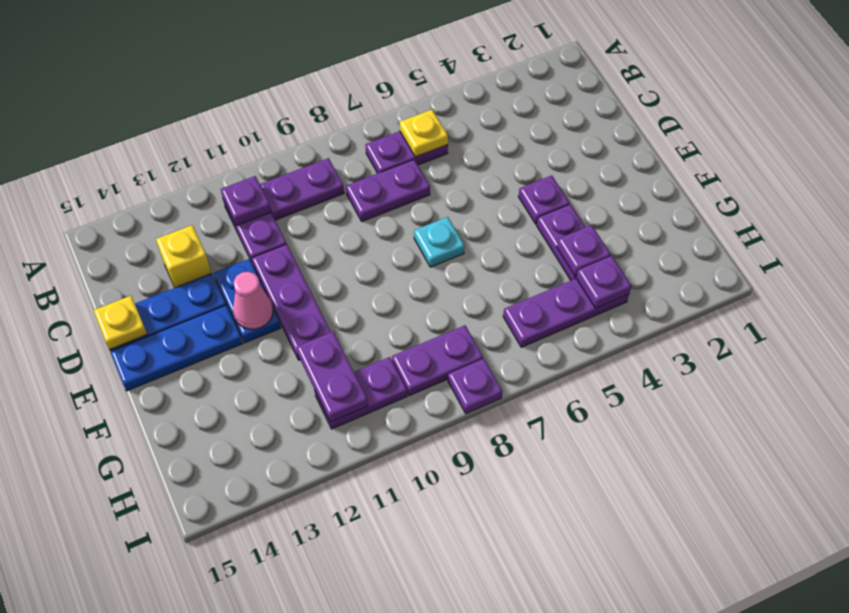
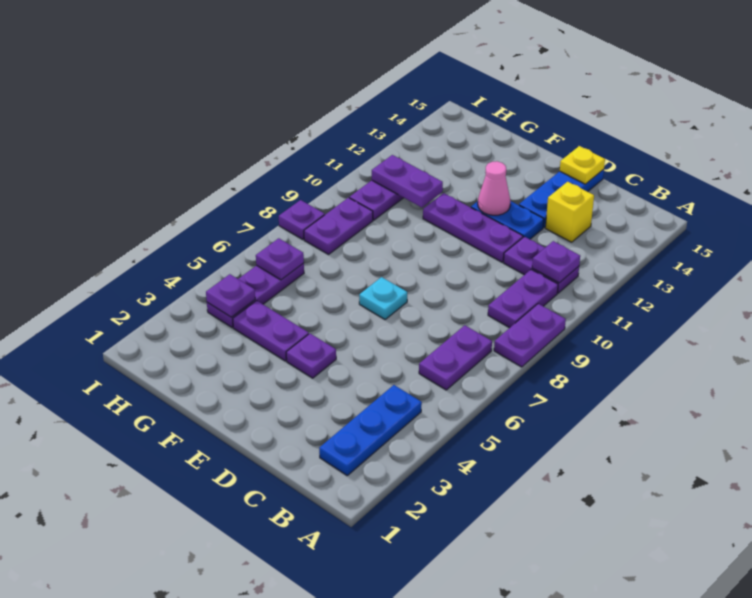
yellow plate B6 level 2 -> none
purple plate C7:C8 level 1 -> purple plate A8:A9 level 1
blue plate E13:E15 level 1 -> blue plate B2:B4 level 1
purple plate G4 level 2 -> purple plate H6 level 2

